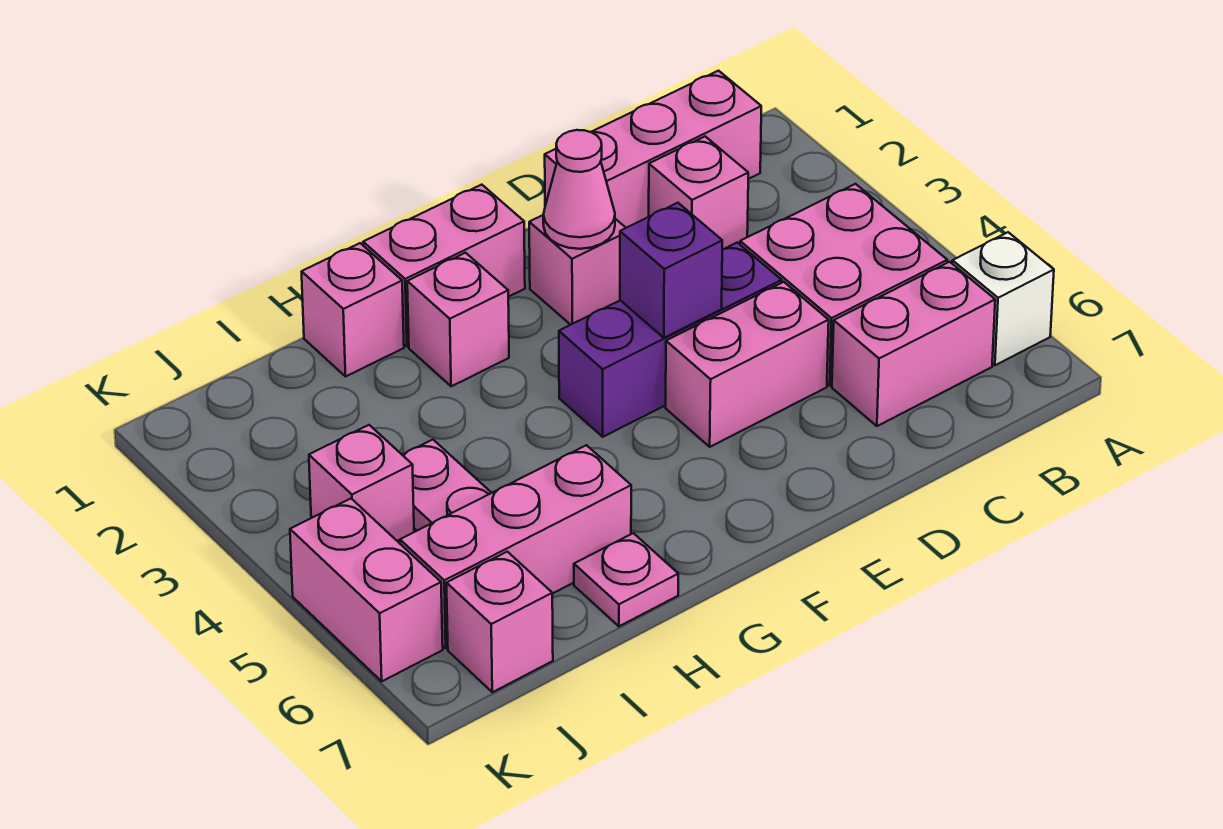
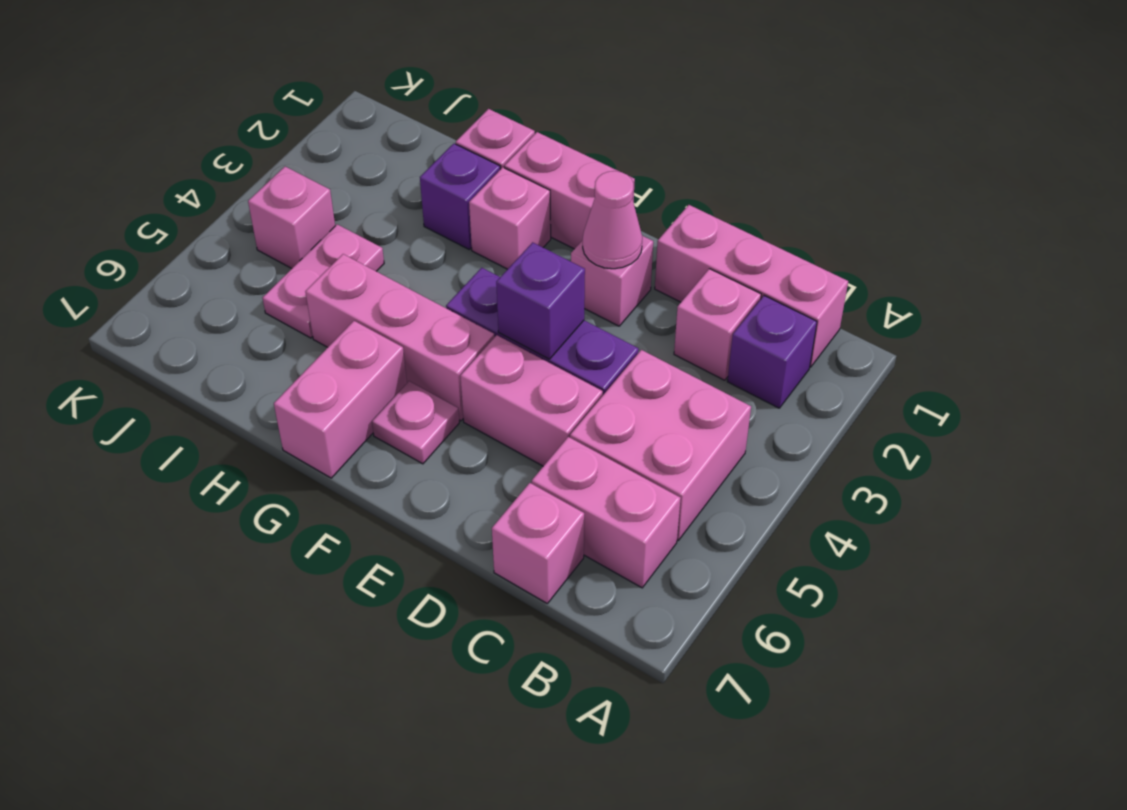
white brick A6 level 1 -> none
none -> purple brick B2 level 1
none -> purple brick H2 level 1
pink brick H6:J6 level 1 -> pink brick F5:H5 level 1
pink plate H7 level 1 -> pink plate F6 level 1
pink brick J7 level 1 -> pink brick C7 level 1
pink brick K5:K6 level 1 -> pink brick G6:G7 level 1

